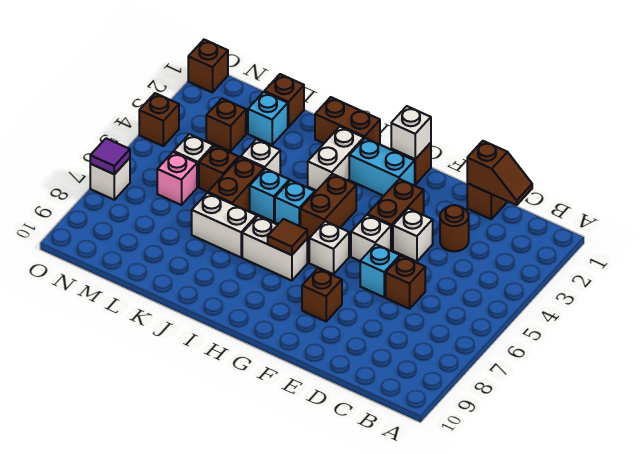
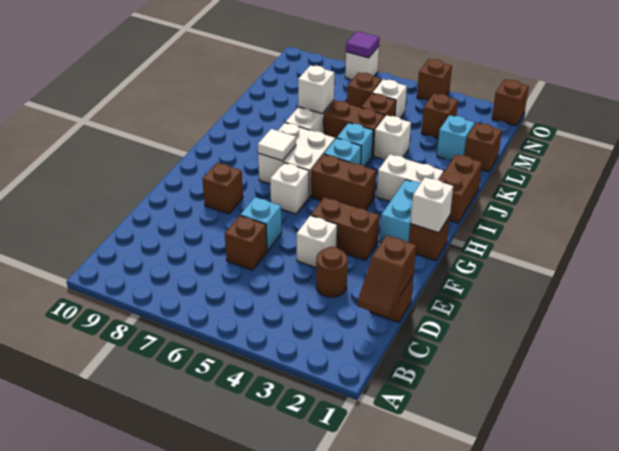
white brick F5 level 1 -> white brick K7 level 2
white brick H7:I7 level 1 -> white brick H6:I7 level 1
brown tile H7 level 2 -> white tile H7 level 2
pink brick M6 level 1 -> brown brick M6 level 1

